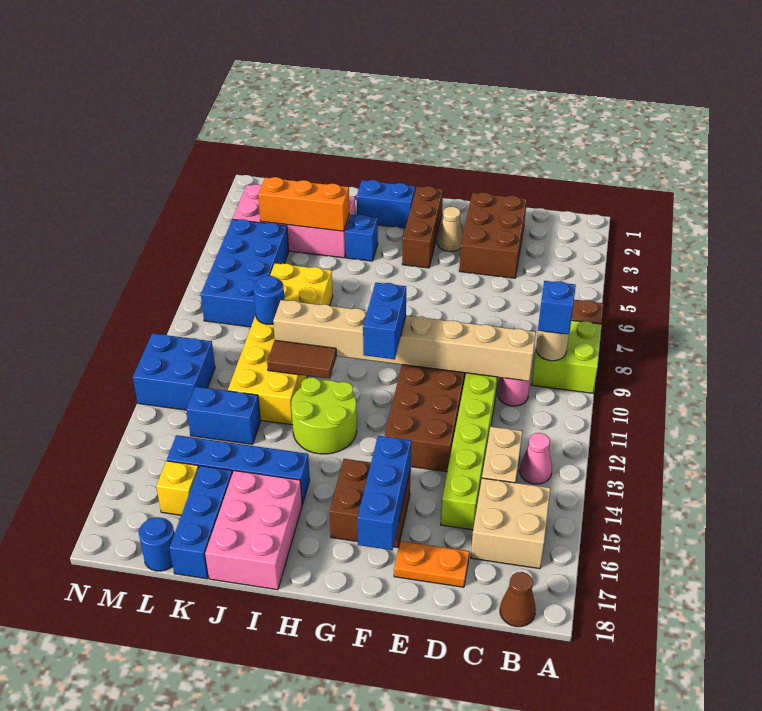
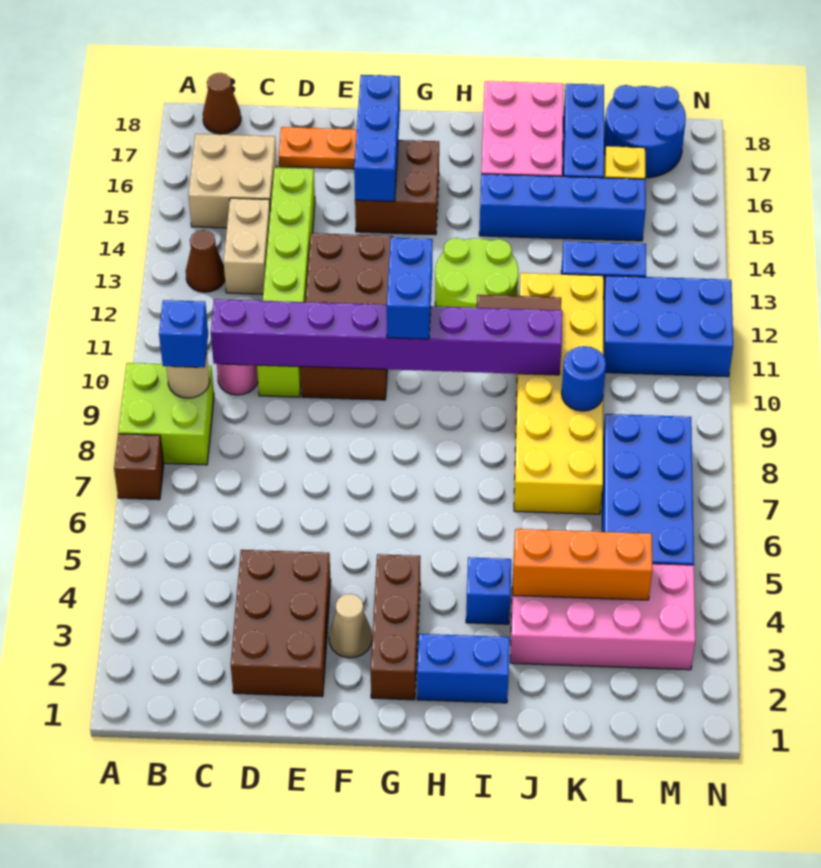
pink cone B13 level 1 -> brown cone B13 level 1
tan brick C10:J10 level 2 -> purple brick C10:J10 level 2
blue round brick L18 level 1 -> blue round brick L17:M18 level 1
blue brick M11:N12 level 1 -> blue brick L11:N12 level 1

